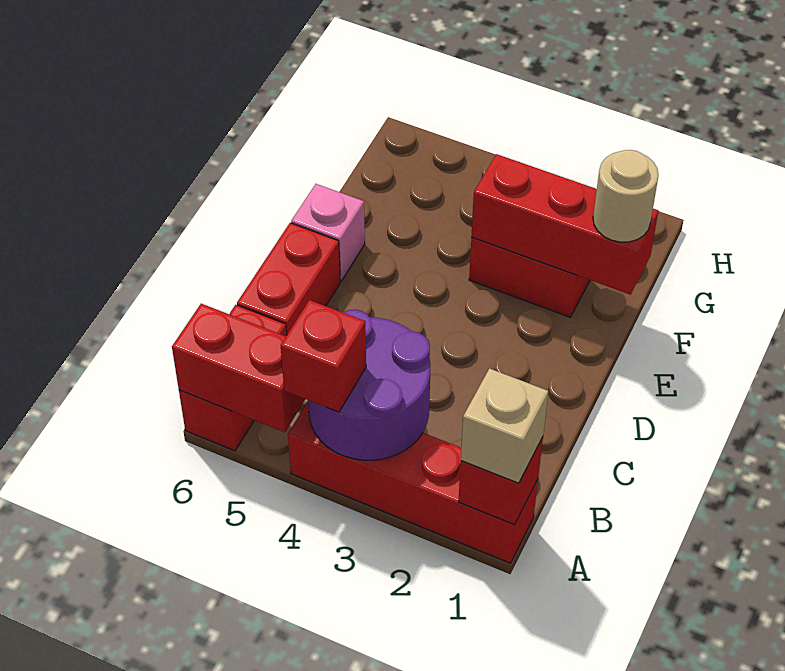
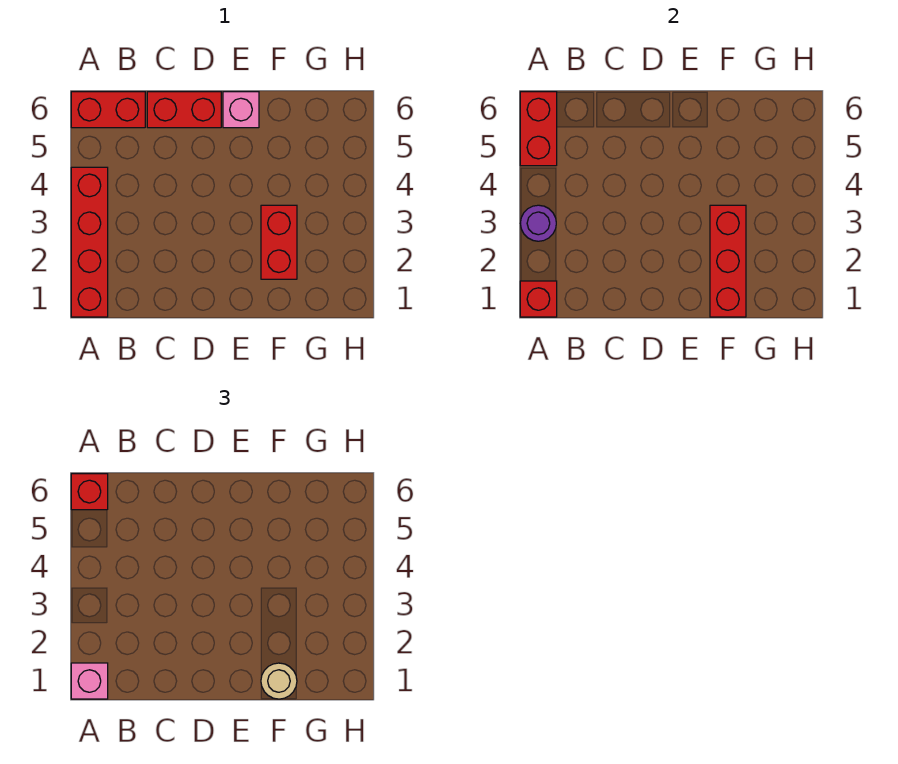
tan brick A1 level 3 -> pink brick A1 level 3
purple round brick A3:B4 level 2 -> purple round brick A3 level 2
red brick A4 level 3 -> red brick A6 level 3

